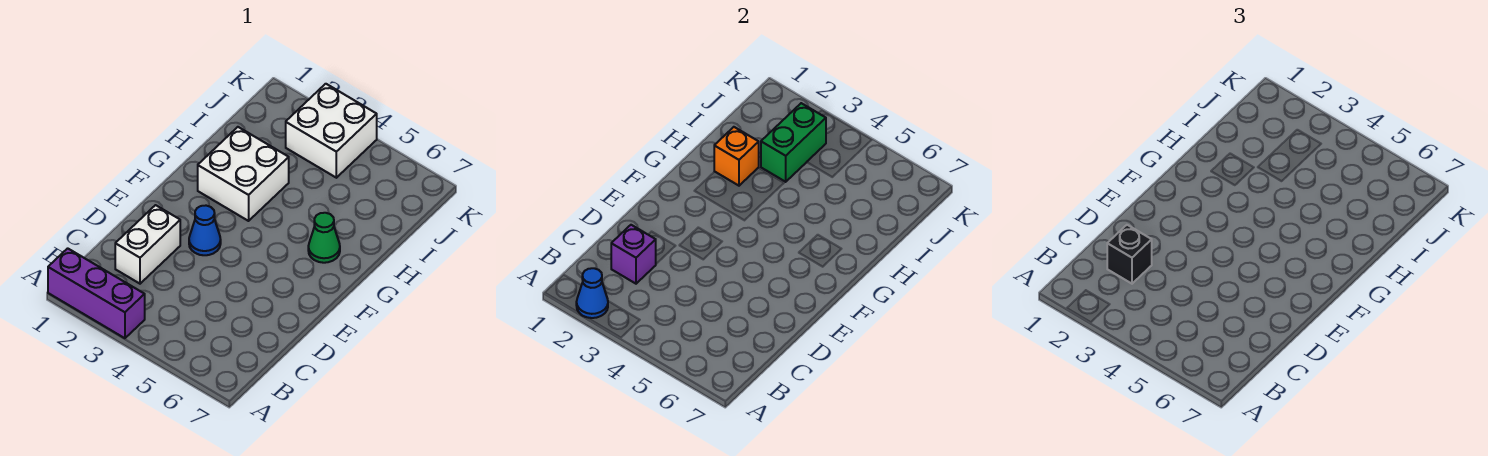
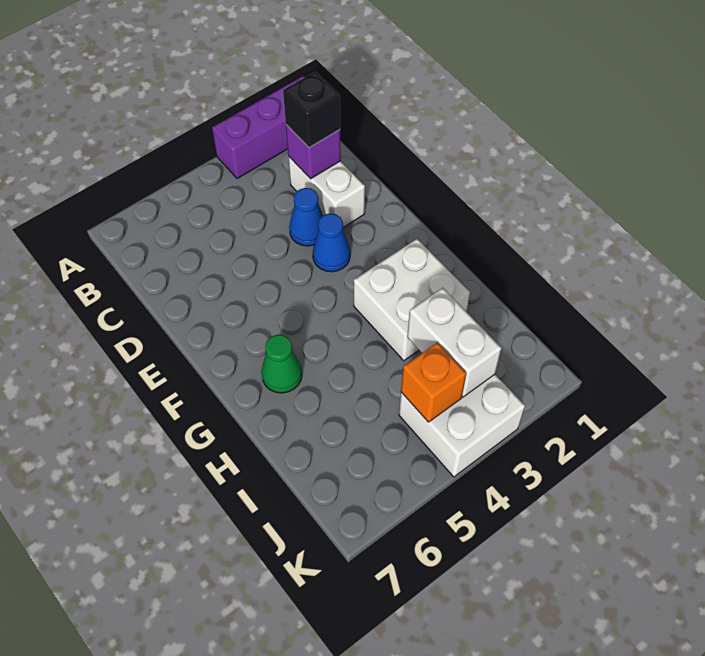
blue cone A2 level 2 -> blue cone D3 level 1
orange brick H2 level 2 -> orange brick J4 level 2
green brick I3:J3 level 2 -> white brick I3:J3 level 2

